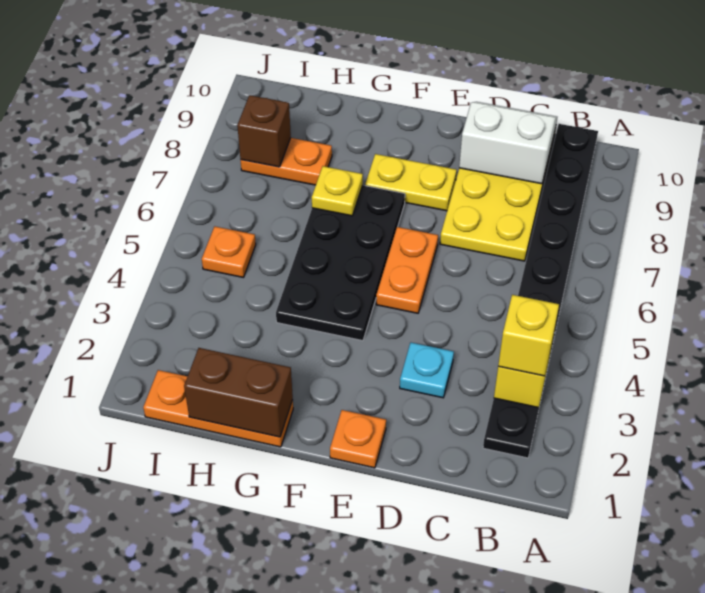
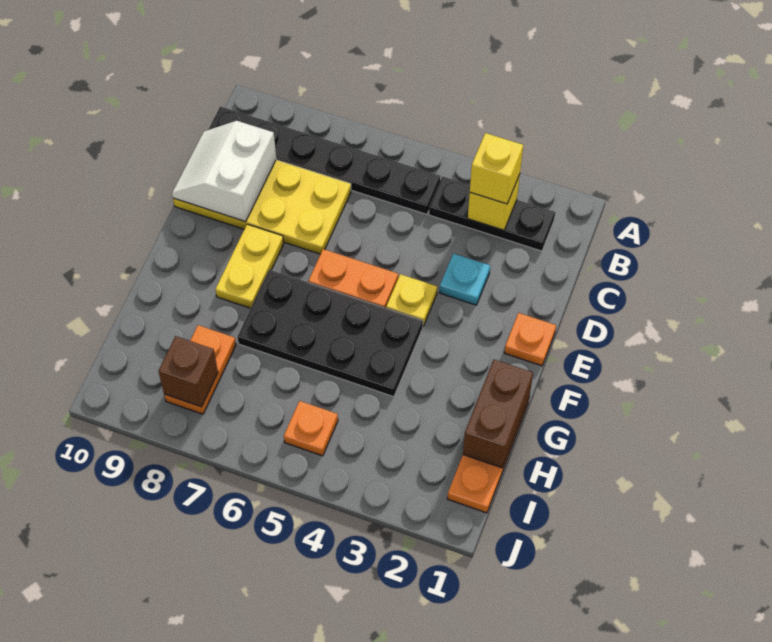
yellow plate G7 level 2 -> yellow plate E4 level 1

